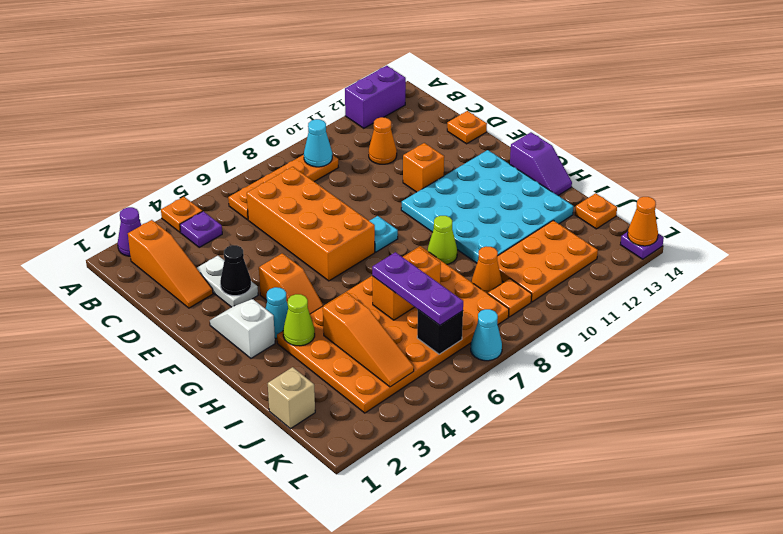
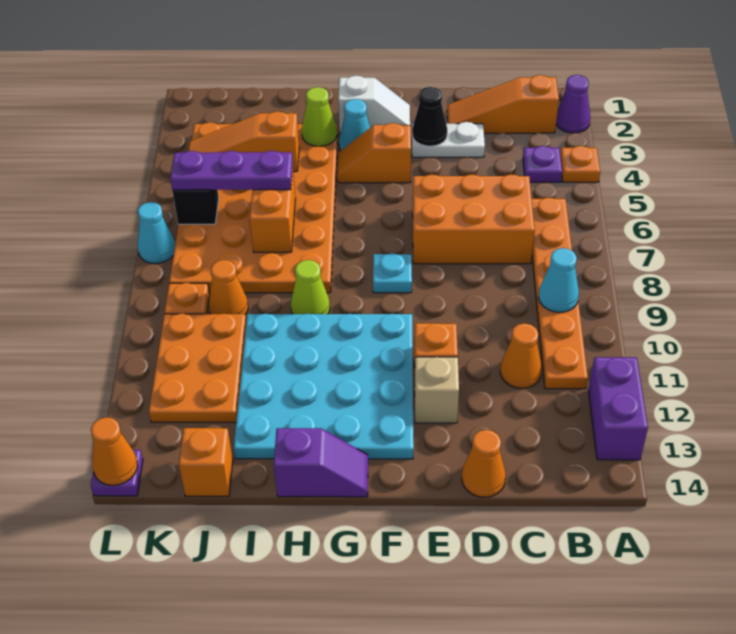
orange plate B6:B9 level 1 -> orange plate B6:B11 level 1
orange brick C6:F7 level 1 -> orange brick C6:E7 level 1
orange plate D14 level 1 -> orange cone D14 level 1
purple slope G14:H14 level 1 top G -> purple slope G14:H14 level 1 top H
tan brick J1 level 1 -> tan brick E12 level 1
orange plate J14 level 1 -> orange brick J14 level 1

